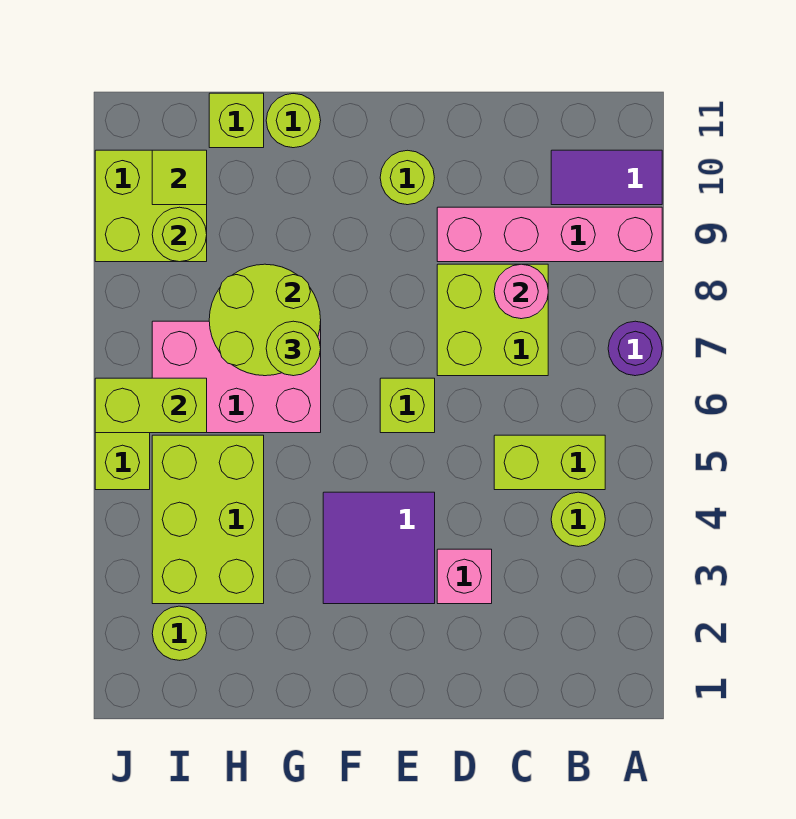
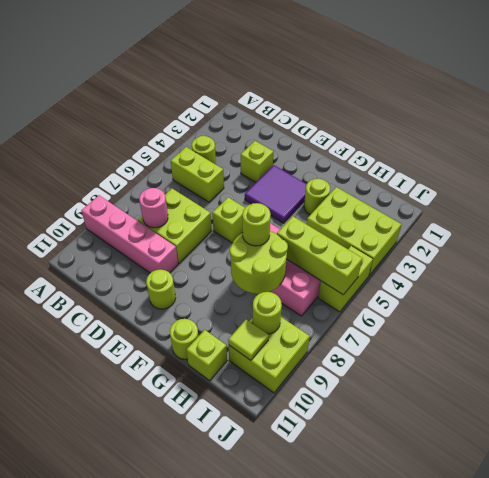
purple round brick A7 level 1 -> none
purple tile A10:B10 level 1 -> none
pink brick D3 level 1 -> lime brick D3 level 1
lime brick H3:I5 level 1 -> lime brick H3:J4 level 1
lime round brick I2 level 1 -> lime round brick G3 level 1
lime brick I6:J6 level 2 -> lime brick H6:J6 level 2

